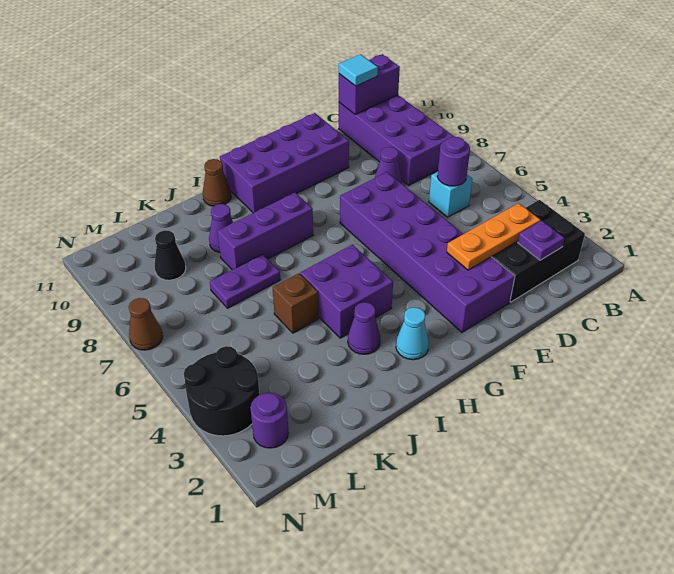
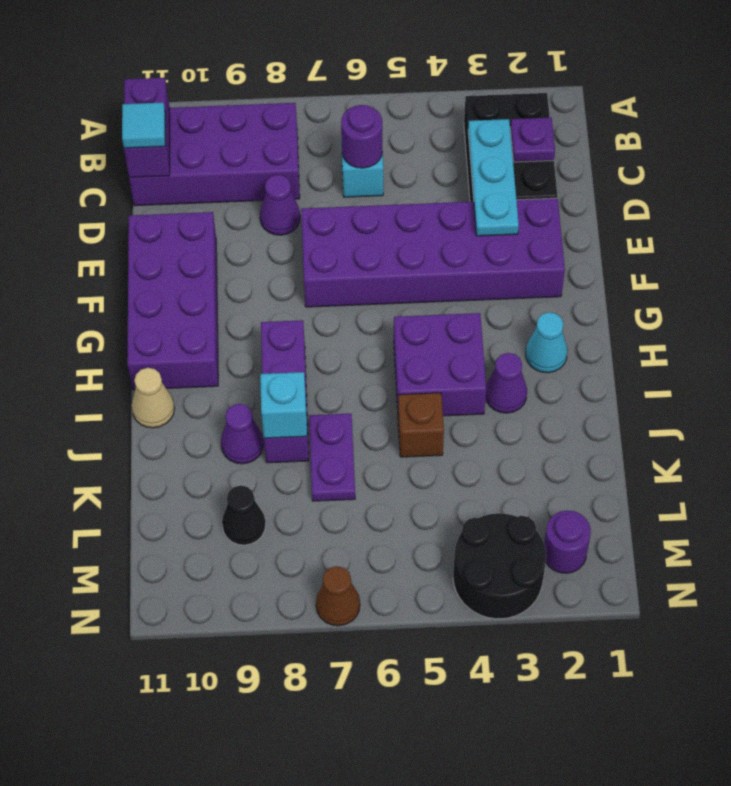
orange plate C3:E3 level 2 -> cyan plate C3:E3 level 2
brown cone I11 level 1 -> tan cone I11 level 1
none -> cyan brick J8 level 2

